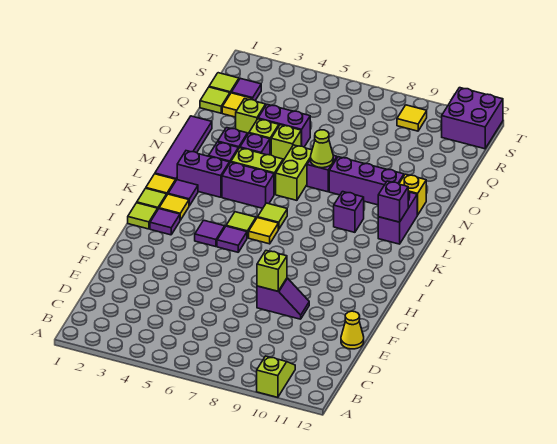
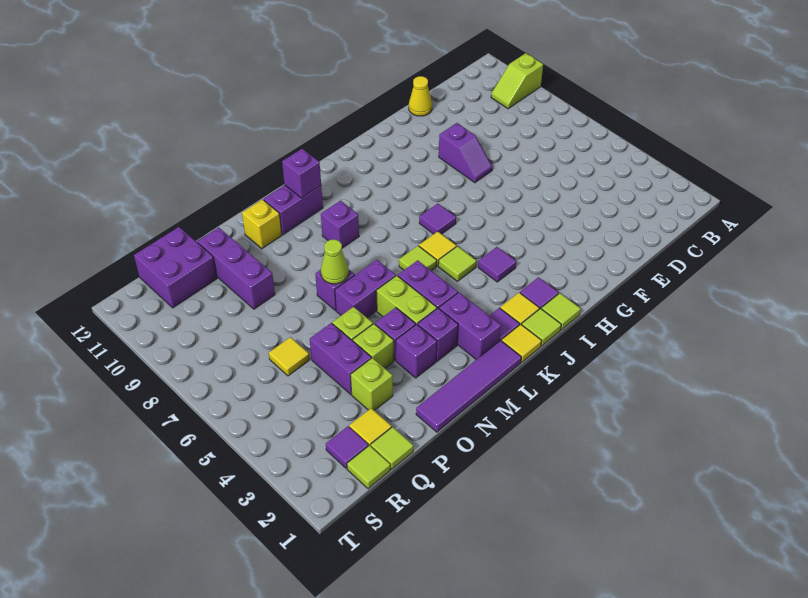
purple slope F8:F9 level 1 top 8 -> purple slope F8:F9 level 1 top 9
lime brick F8 level 2 -> none
purple tile I5 level 1 -> purple tile I7 level 1
lime brick M6:N6 level 1 -> purple brick M6:N6 level 1
purple brick N8:N10 level 1 -> purple brick P9:P11 level 1
yellow tile S9 level 1 -> yellow tile Q6 level 1
purple brick S11:T12 level 1 -> purple brick Q11:R12 level 1

